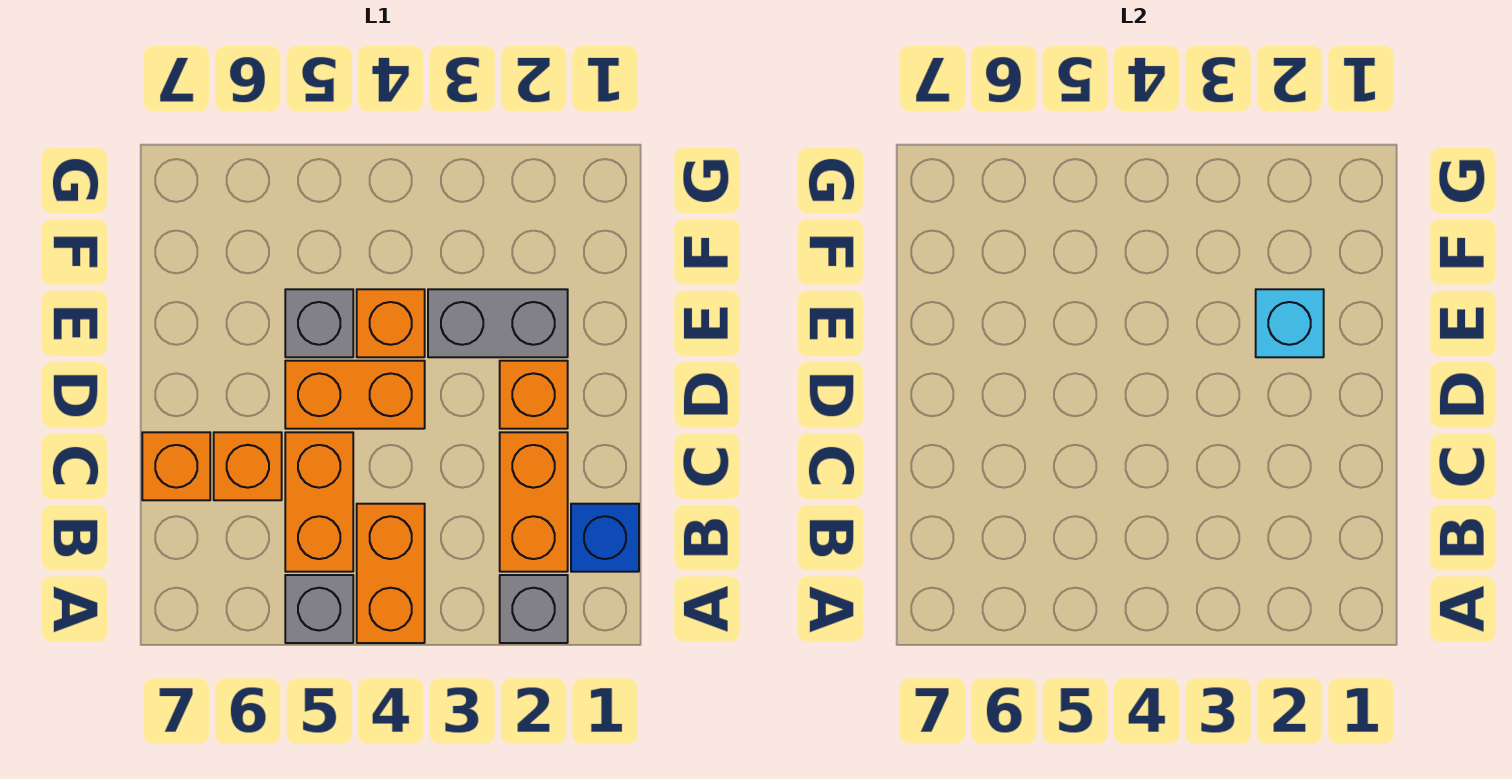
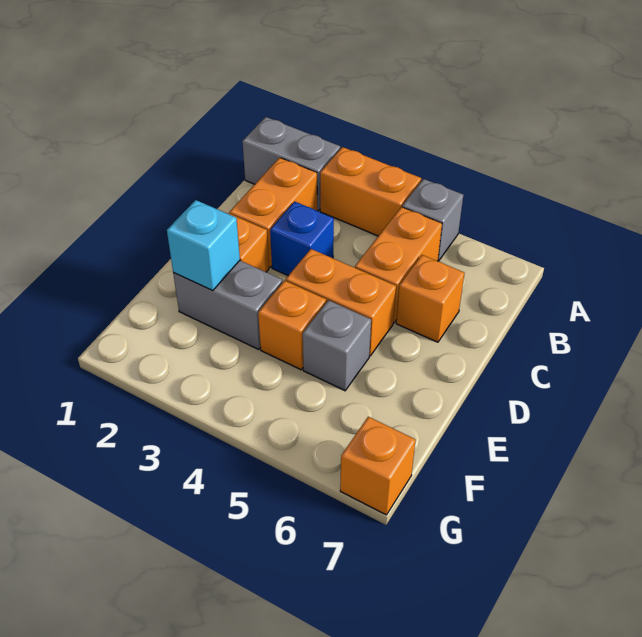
grey brick A2 level 1 -> grey brick A1:A2 level 1
orange brick A4:B4 level 1 -> orange brick A3:A4 level 1
blue brick B1 level 1 -> blue brick C3 level 1
orange brick C7 level 1 -> orange brick G7 level 1

